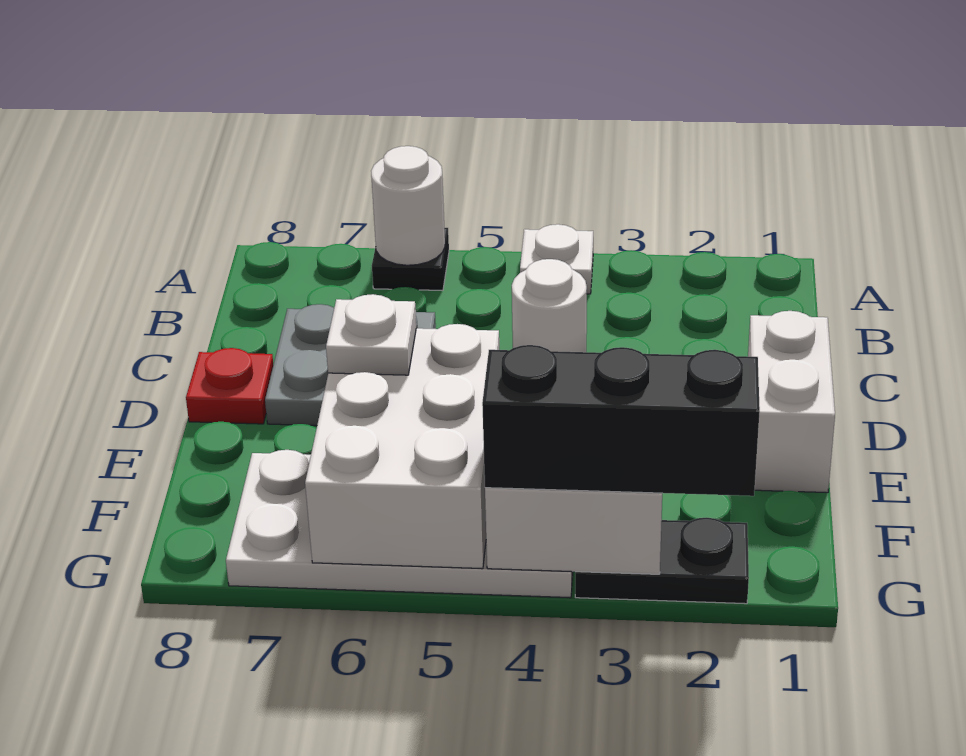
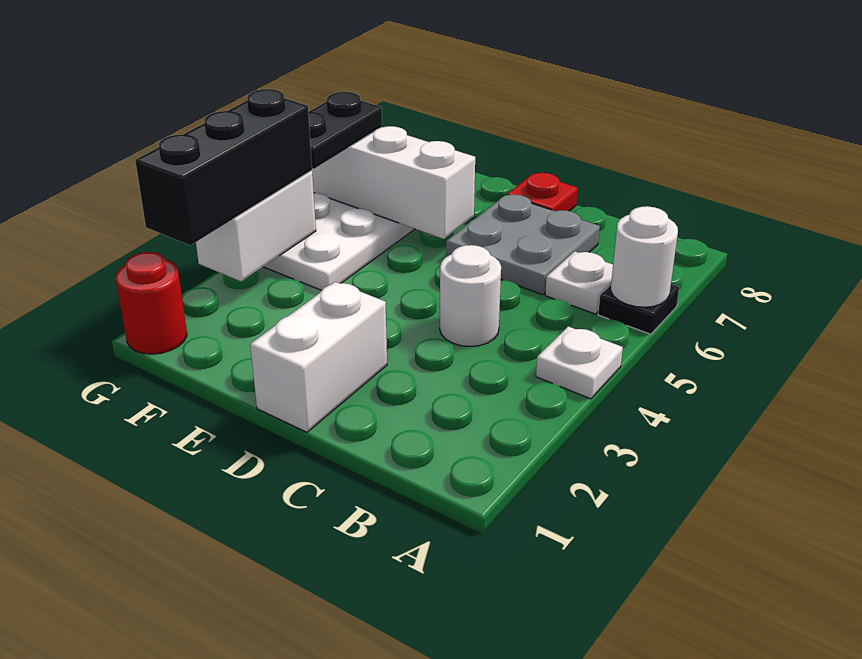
white brick D1:E1 level 1 -> white brick D1:D2 level 1
white brick E5:G6 level 2 -> white brick E6:G6 level 2
white plate E6 level 3 -> white plate B6 level 1
none -> red round brick G1 level 1
black plate G2:G3 level 1 -> black plate G5:G6 level 3

